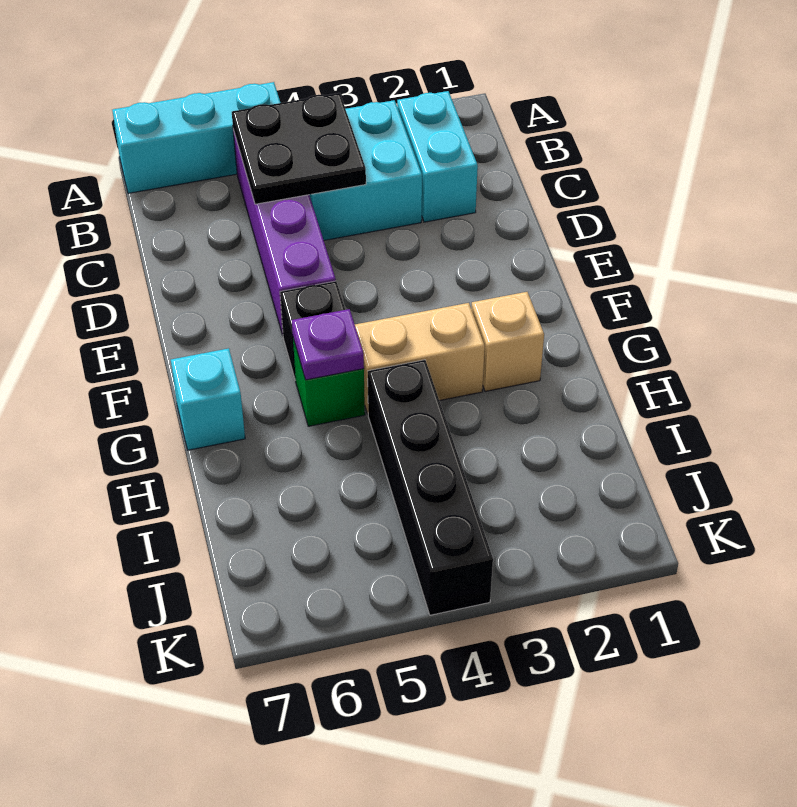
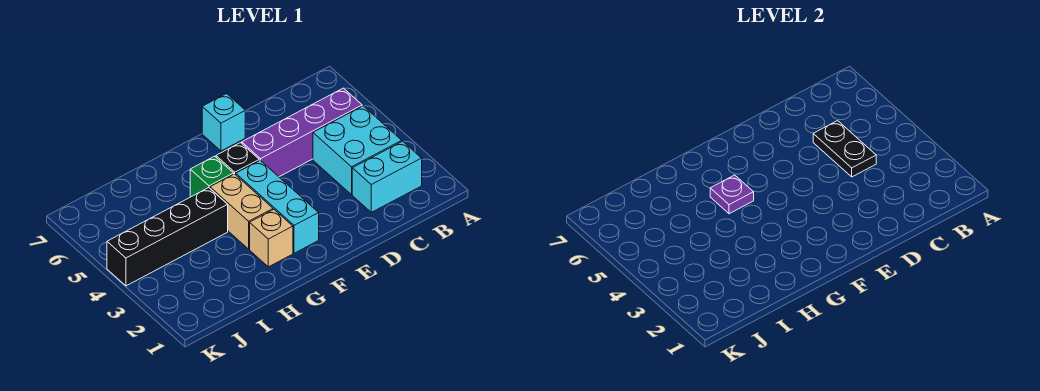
cyan brick A5:A7 level 1 -> cyan brick F2:F4 level 1
black plate B4:C5 level 2 -> black plate C4:C5 level 2
cyan brick G7 level 1 -> cyan brick E7 level 1

